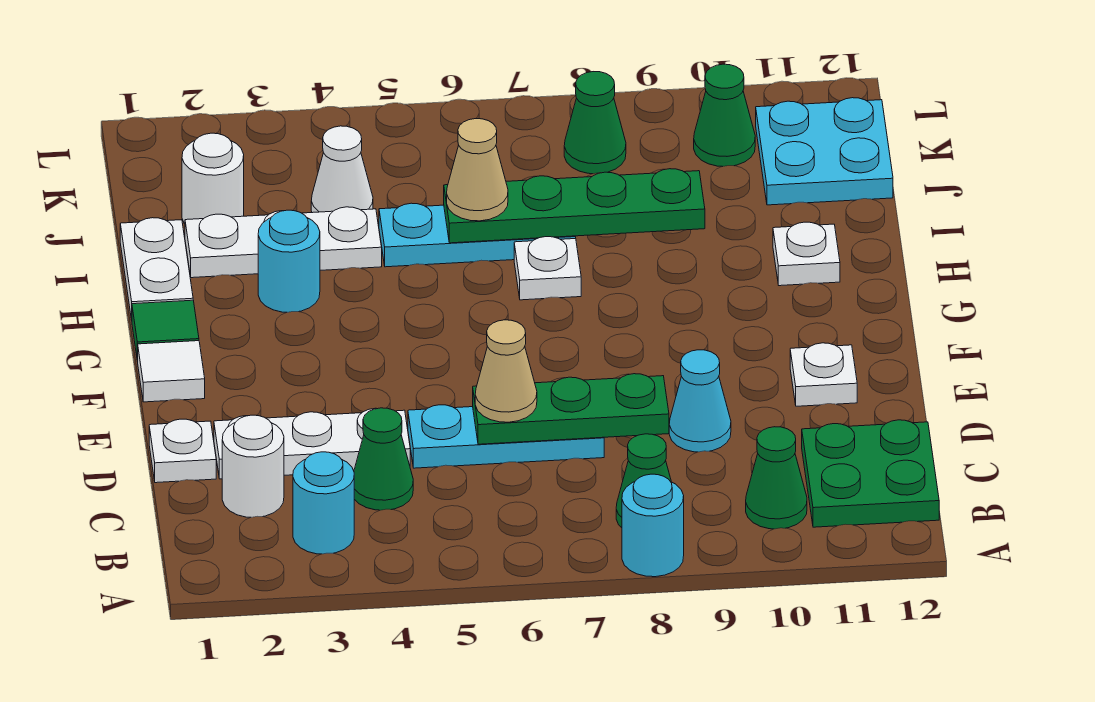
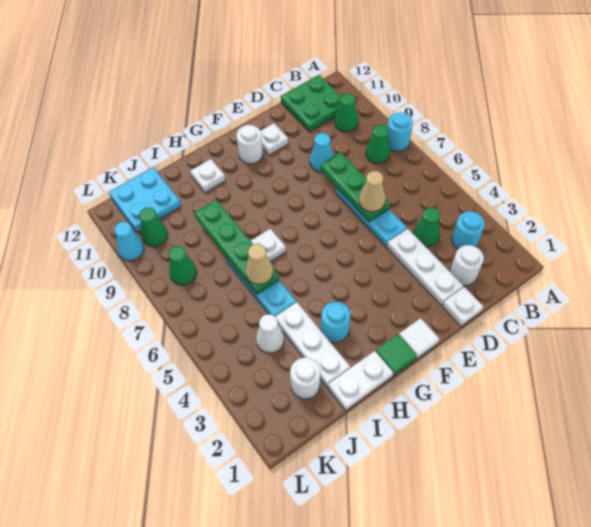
none -> white round brick F11 level 1
none -> cyan cone L10 level 1

